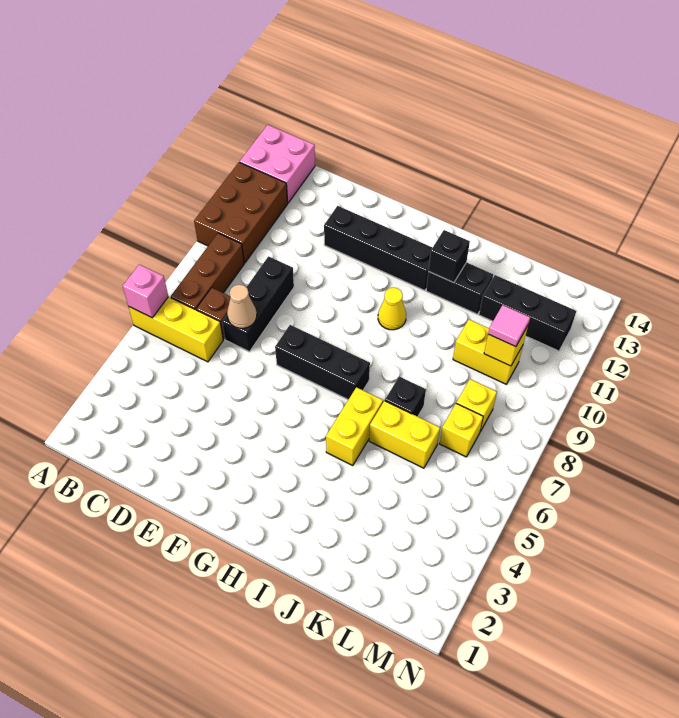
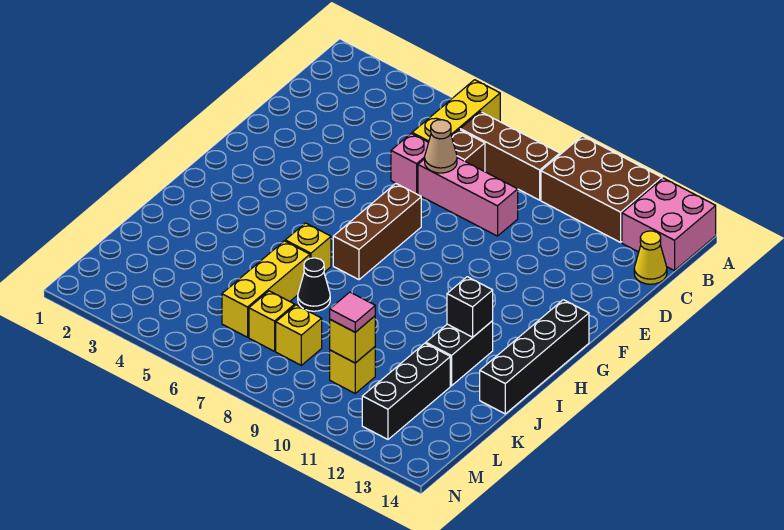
pink brick A6 level 2 -> pink brick D6 level 1
black brick D7:D9 level 1 -> pink brick D7:D9 level 1
black brick E12:H12 level 1 -> black brick G14:J14 level 1
black brick F7:H7 level 1 -> brown brick F7:H7 level 1
yellow cone H10 level 1 -> yellow cone C14 level 1
yellow brick I5:I6 level 1 -> yellow brick I6 level 1
yellow brick J6:K6 level 1 -> yellow brick J6:L6 level 1
black brick J7 level 1 -> black cone J7 level 1
yellow brick K10:L10 level 1 -> yellow brick L10 level 1

